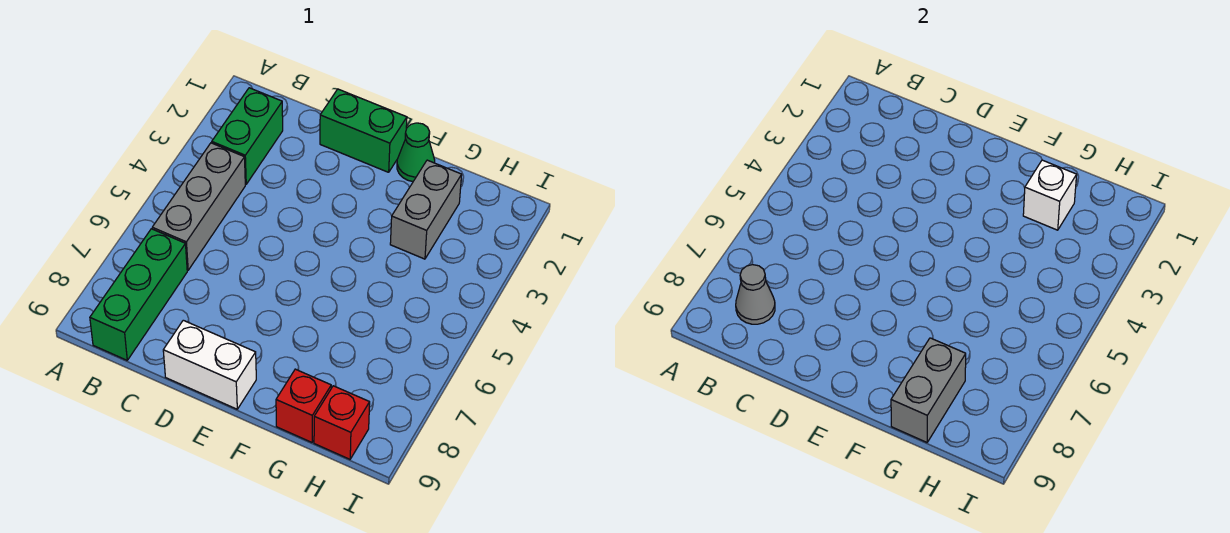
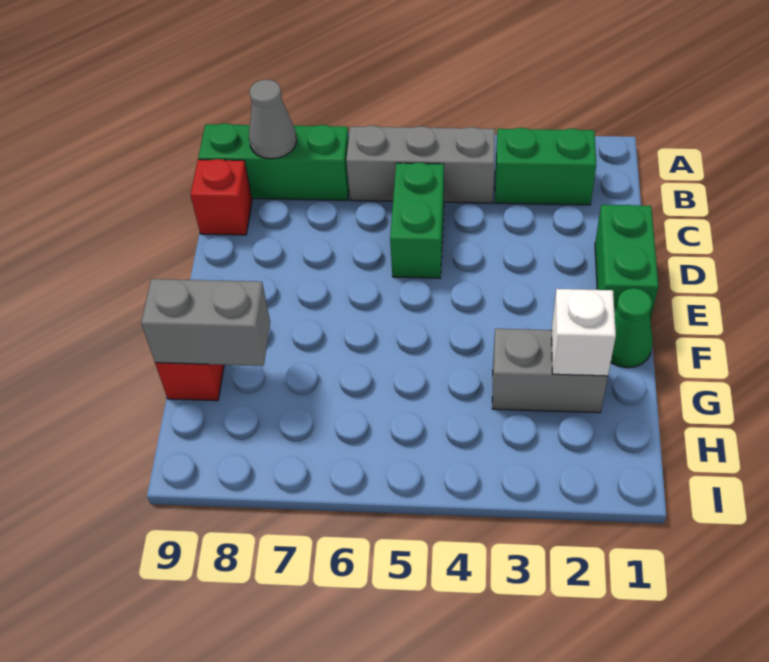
none -> green brick C5:D5 level 1
white brick D9:E9 level 1 -> none
red brick H9 level 1 -> red brick C9 level 1

